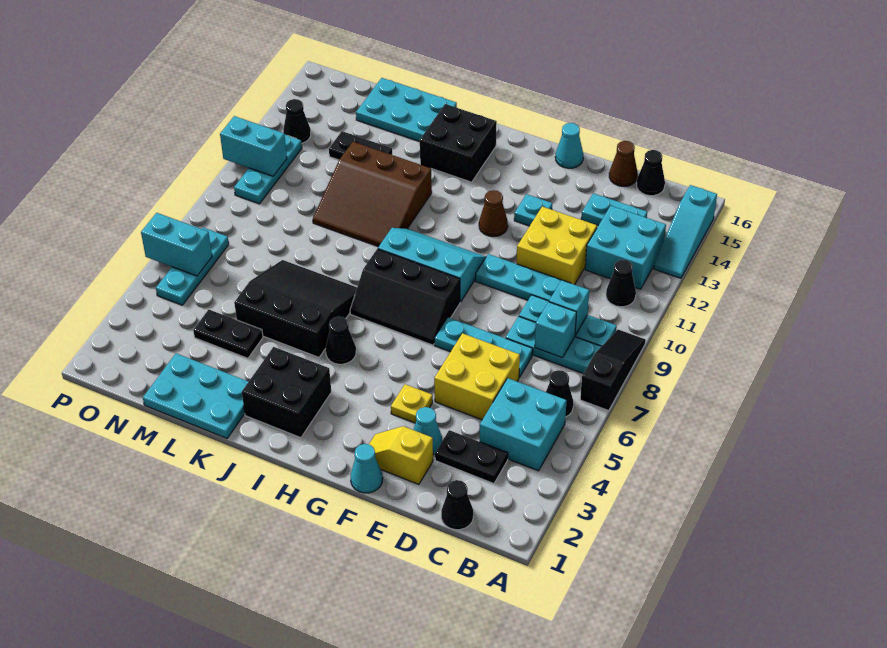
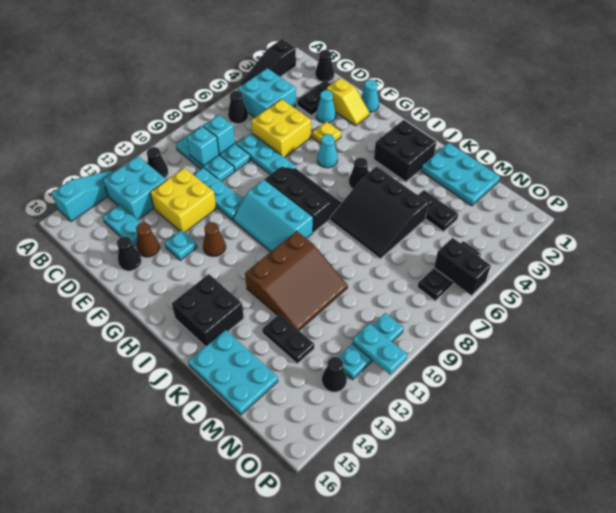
black slope A7:A9 level 1 top 7 -> black slope A2:A4 level 1 top 2
black plate C3:D3 level 1 -> black plate D2:D3 level 1
black cone C16 level 1 -> black cone E15 level 1
brown cone D16 level 1 -> brown cone E14 level 1
cyan cone F16 level 1 -> cyan cone G5 level 1
brown slope J10:L12 level 1 top 12 -> brown slope J10:L12 level 1 top J
cyan plate O5:O7 level 1 -> black plate O5:O7 level 1
cyan brick O6:P6 level 2 -> black brick O6:P6 level 2
cyan brick O11:P11 level 2 -> cyan plate O11:P11 level 2

